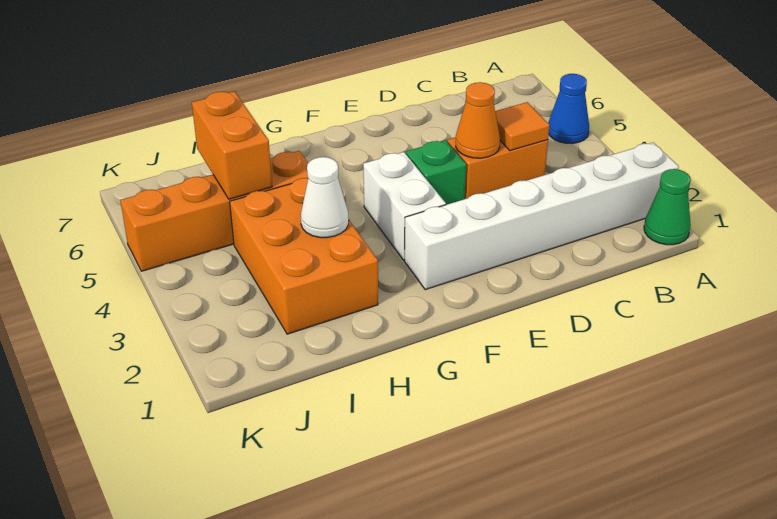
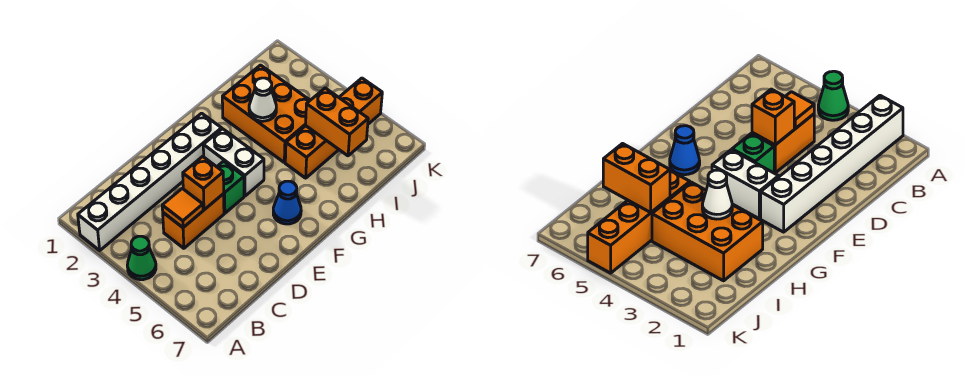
green cone A1 level 1 -> green cone A4 level 1
blue cone A5 level 1 -> blue cone F6 level 1
orange cone D4 level 2 -> orange brick D4 level 2

